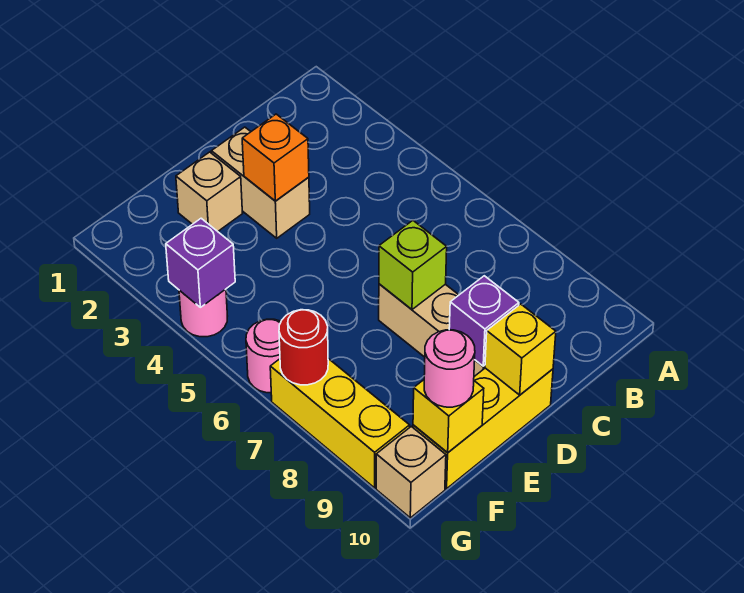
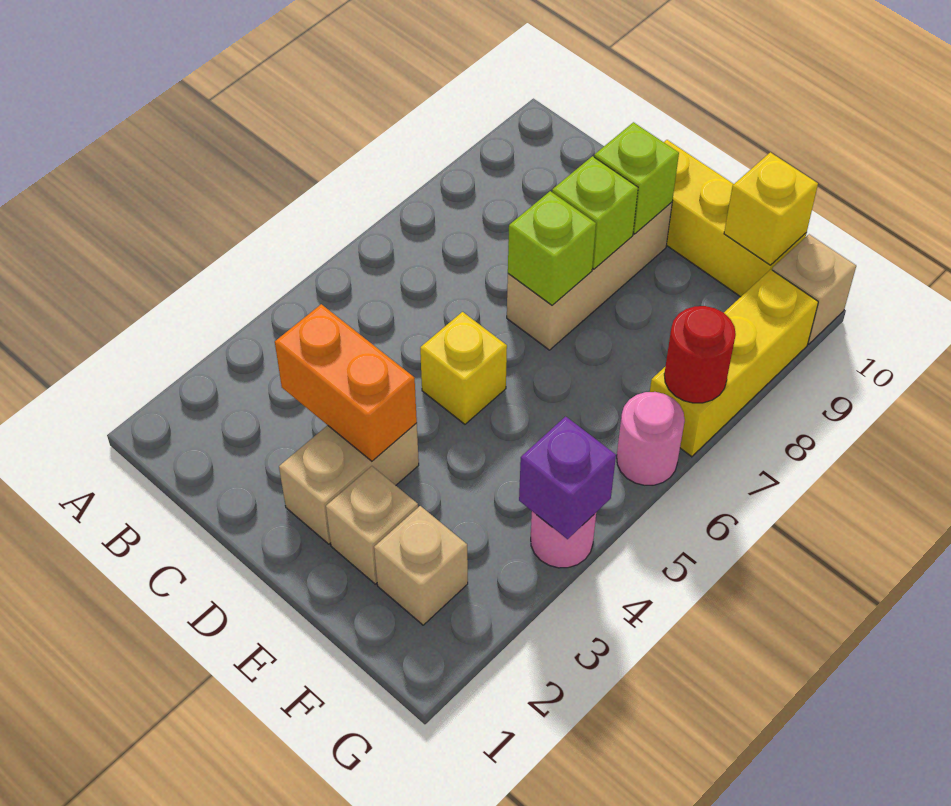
orange brick D3 level 2 -> orange brick C3:D3 level 2
none -> lime brick D8 level 2
purple brick D9 level 2 -> lime brick D9 level 2
yellow brick D10 level 2 -> yellow brick D5 level 1
none -> tan brick F2 level 1
pink round brick F10 level 3 -> none

